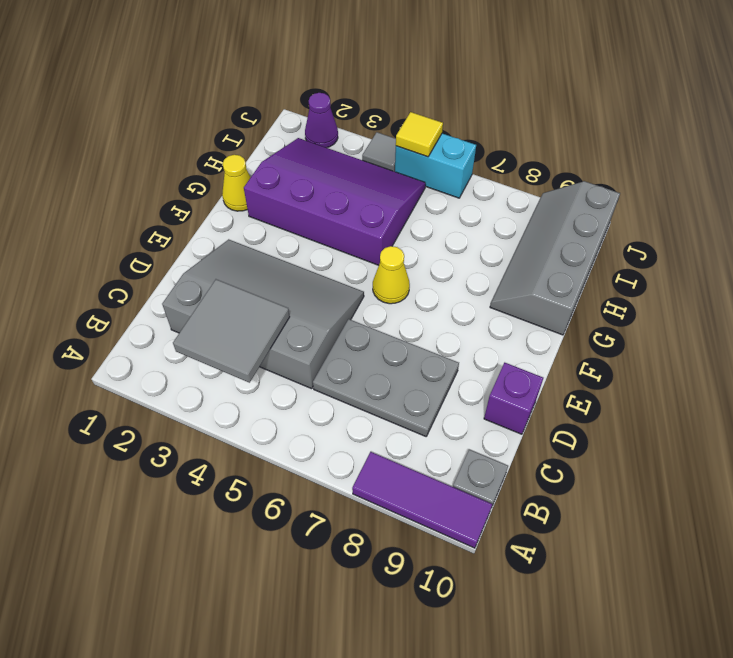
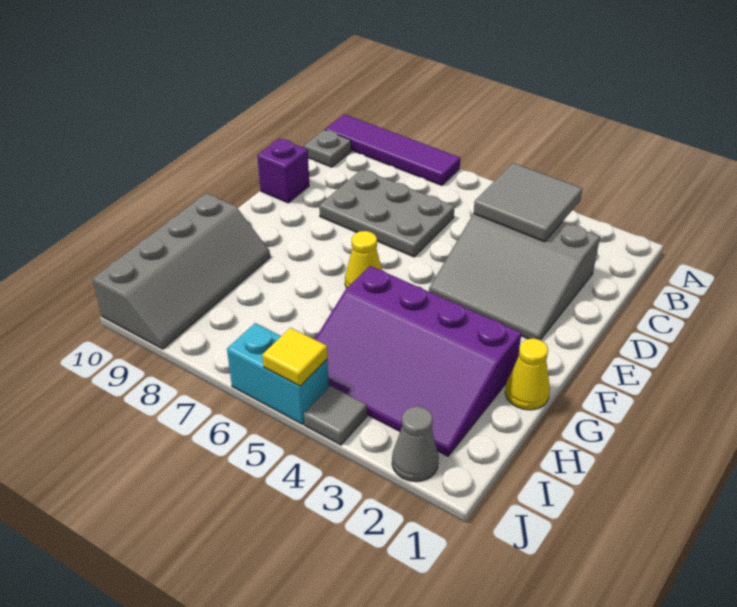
purple tile A8:A10 level 1 -> purple tile A7:A10 level 1
grey slope C2:E5 level 1 top C -> grey slope C2:E4 level 1 top C
purple cone J2 level 1 -> grey cone J2 level 1

